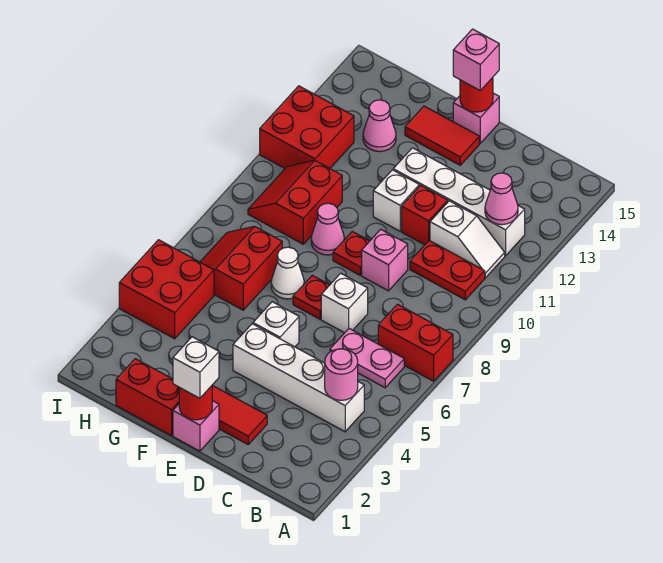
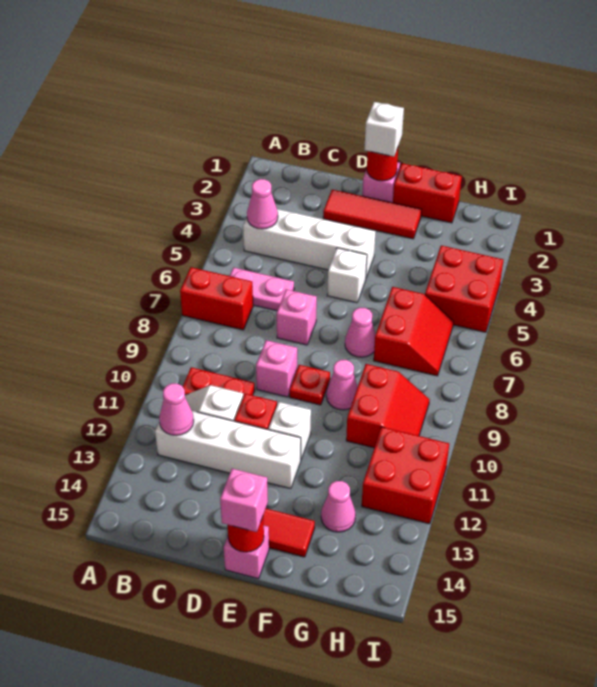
pink round brick B4 level 2 -> pink cone B4 level 2
white brick D7 level 1 -> pink brick D7 level 1
red plate E7 level 1 -> none
white cone F7 level 1 -> pink cone F7 level 1

